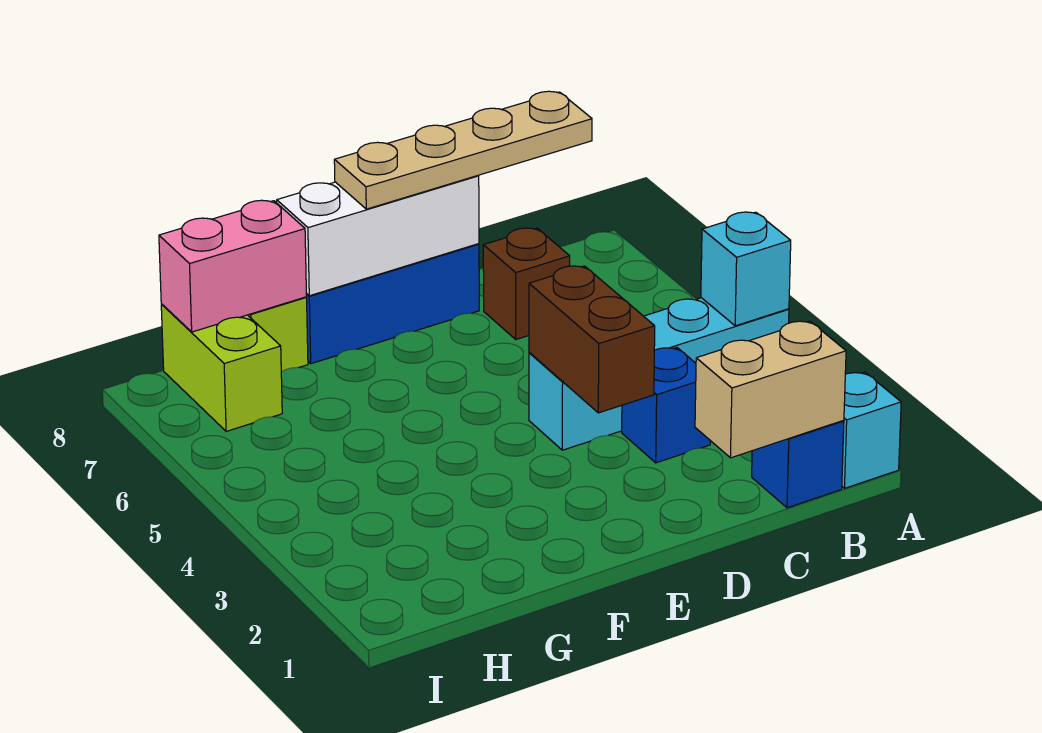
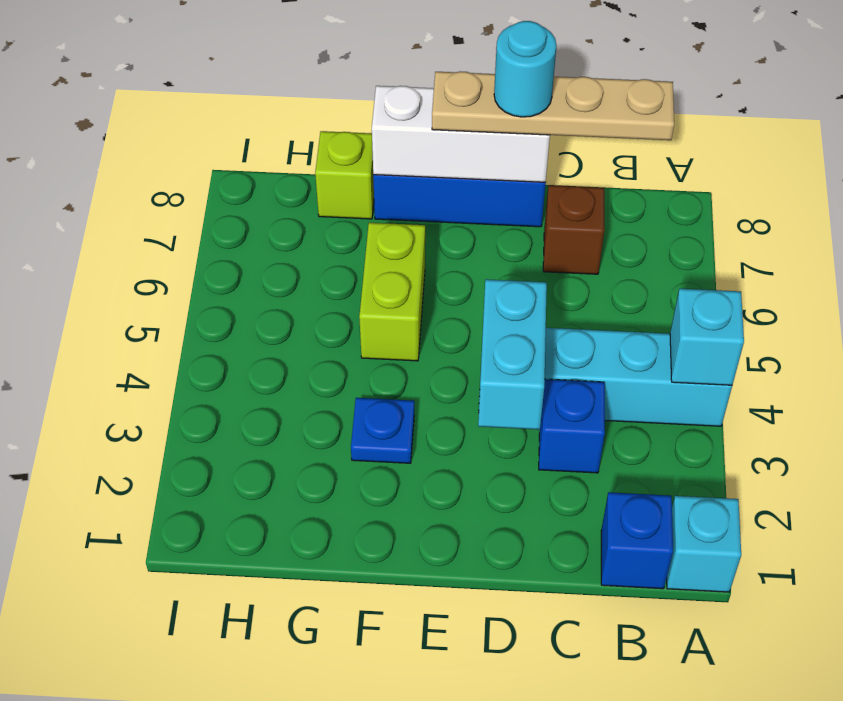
tan brick B1:C1 level 2 -> none
brown brick D3:D4 level 2 -> cyan brick D3:D4 level 2
none -> cyan round brick D8 level 4
none -> blue plate F3 level 1
pink brick G8:H8 level 2 -> none
lime brick H7:H8 level 1 -> lime brick F5:F6 level 1

